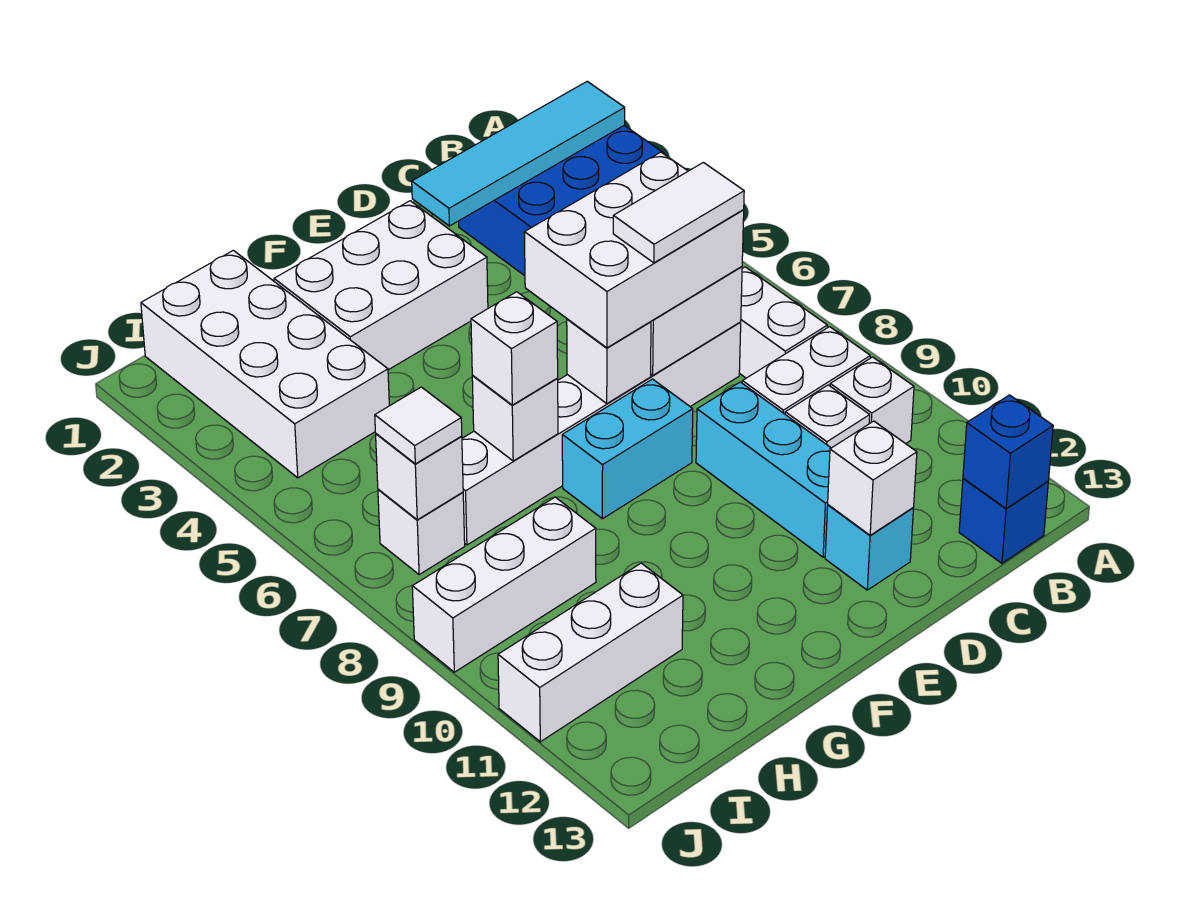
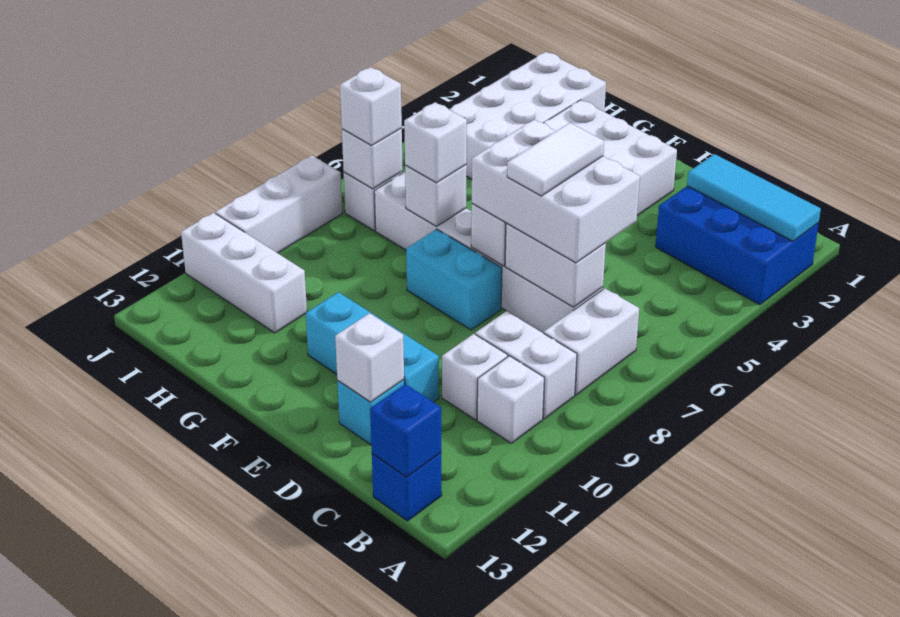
cyan tile A2:D2 level 2 -> cyan tile A2:C2 level 2
white tile C7:D7 level 4 -> white tile D6:D7 level 4
cyan brick D9:D11 level 1 -> cyan brick D11:F11 level 1
white brick H9:J9 level 1 -> white brick J8:J10 level 1
white tile I7 level 3 -> white brick I7 level 3

